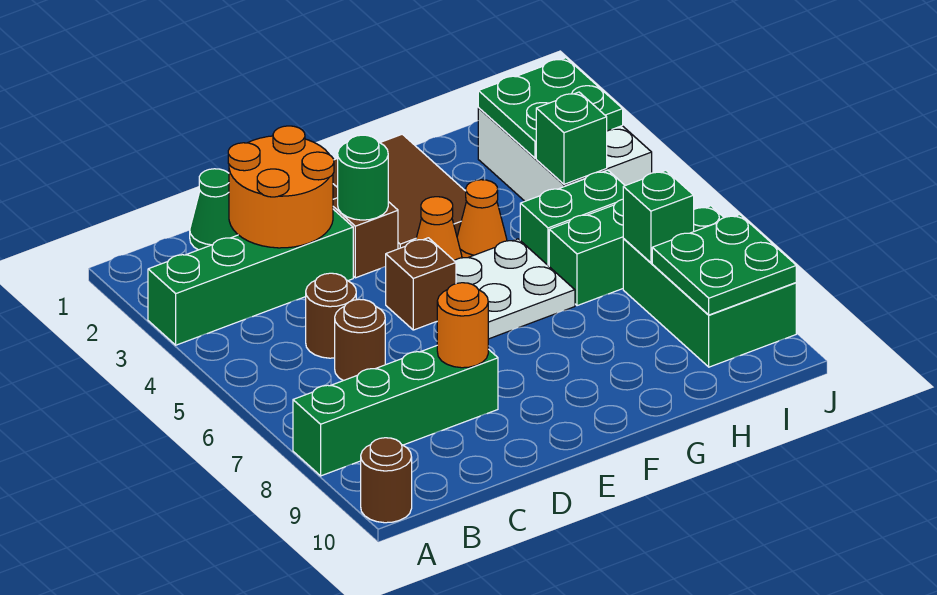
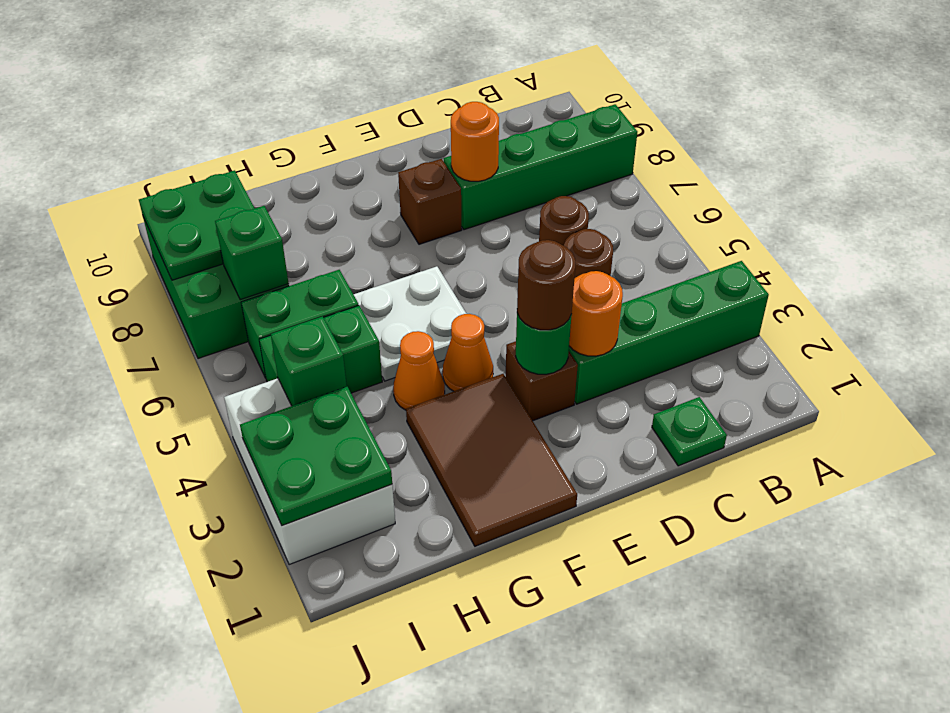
brown round brick A10 level 1 -> brown round brick E3 level 3
green cone C1 level 1 -> green plate C1 level 1
orange round brick C2:D3 level 2 -> orange round brick D3 level 2
brown brick E5 level 1 -> brown brick E8 level 1

